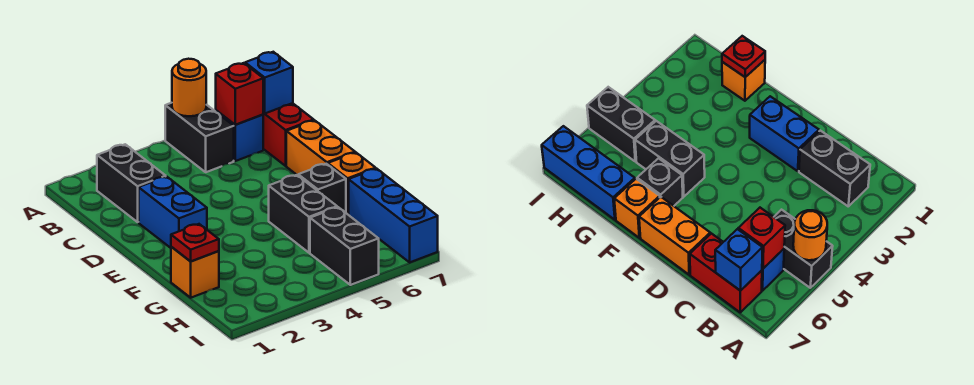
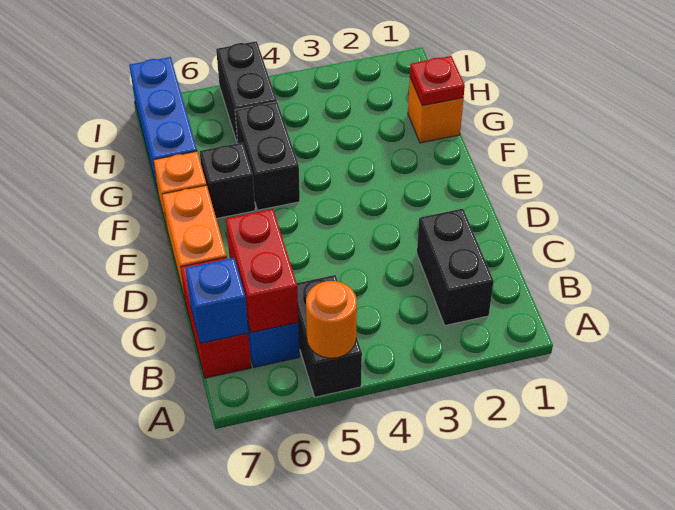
red brick B6 level 2 -> red brick B6:C6 level 2
blue brick D2:E2 level 1 -> none

